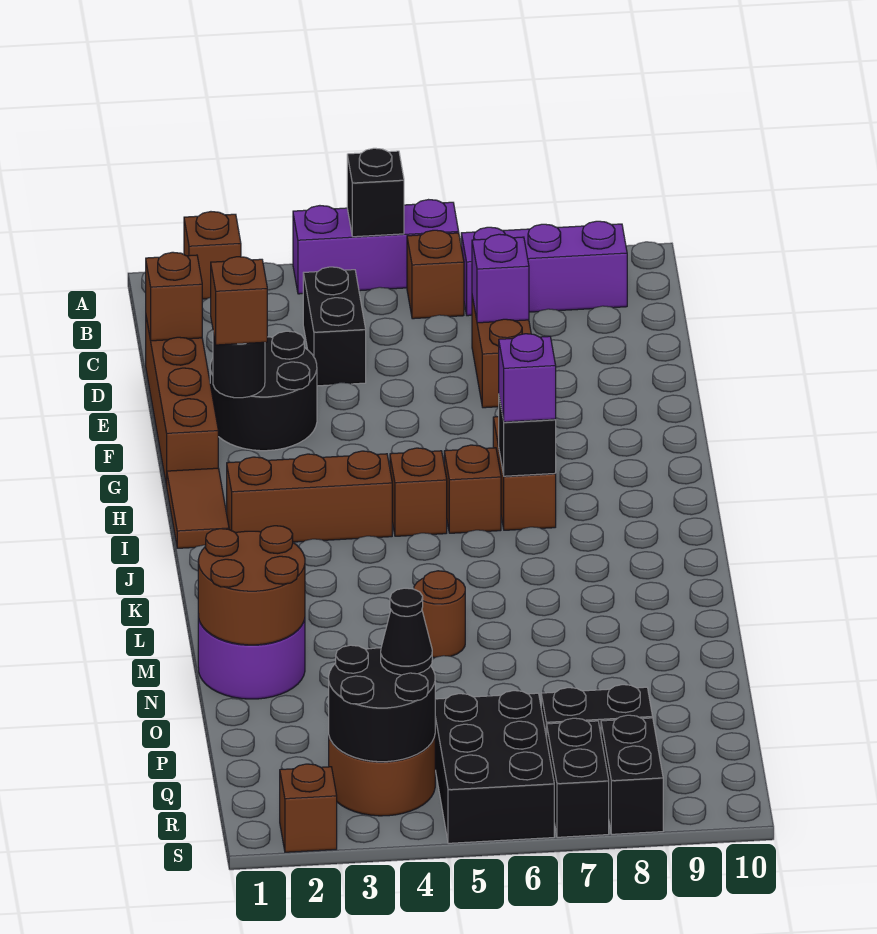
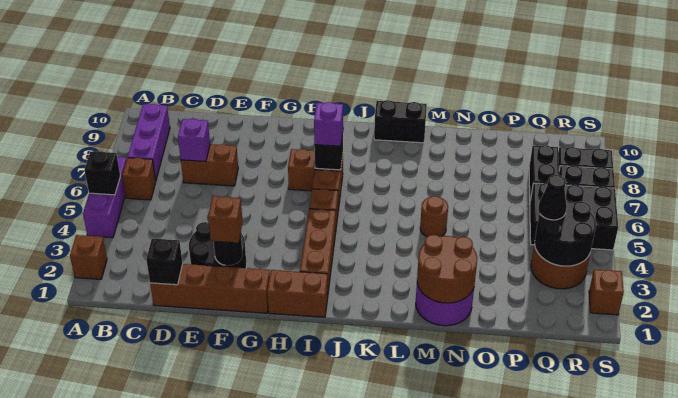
black brick C4:D4 level 1 -> black brick K10:L10 level 1
brown brick D1 level 2 -> black brick D1 level 2
brown tile H1:I1 level 1 -> brown brick H1:I1 level 1

